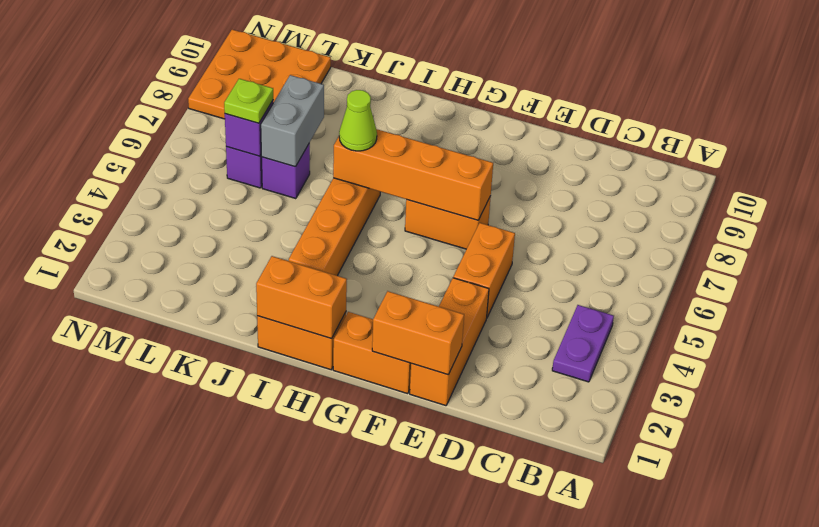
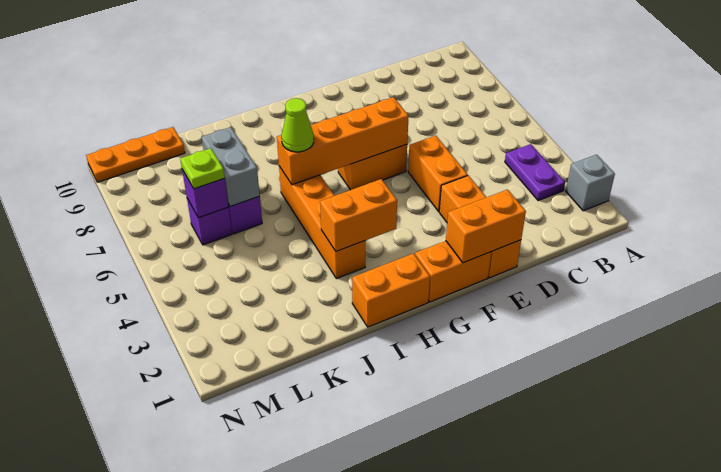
none -> grey brick A2 level 1
orange brick H1:I1 level 2 -> orange brick H3:I3 level 2
orange plate L8:N10 level 1 -> orange plate L10:N10 level 1

